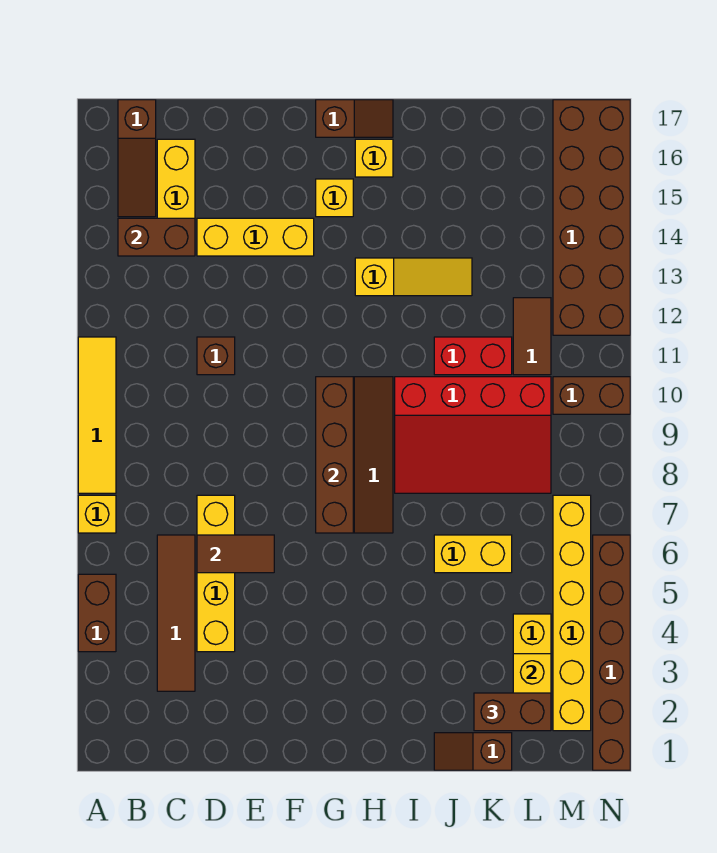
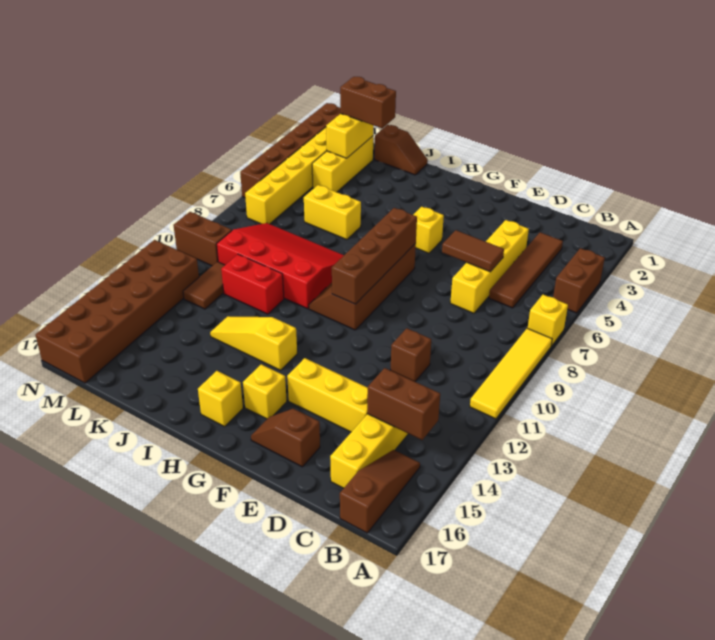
none -> yellow brick G5 level 1
brown slope G17:H17 level 1 top G -> brown slope E16:F16 level 1 top E

